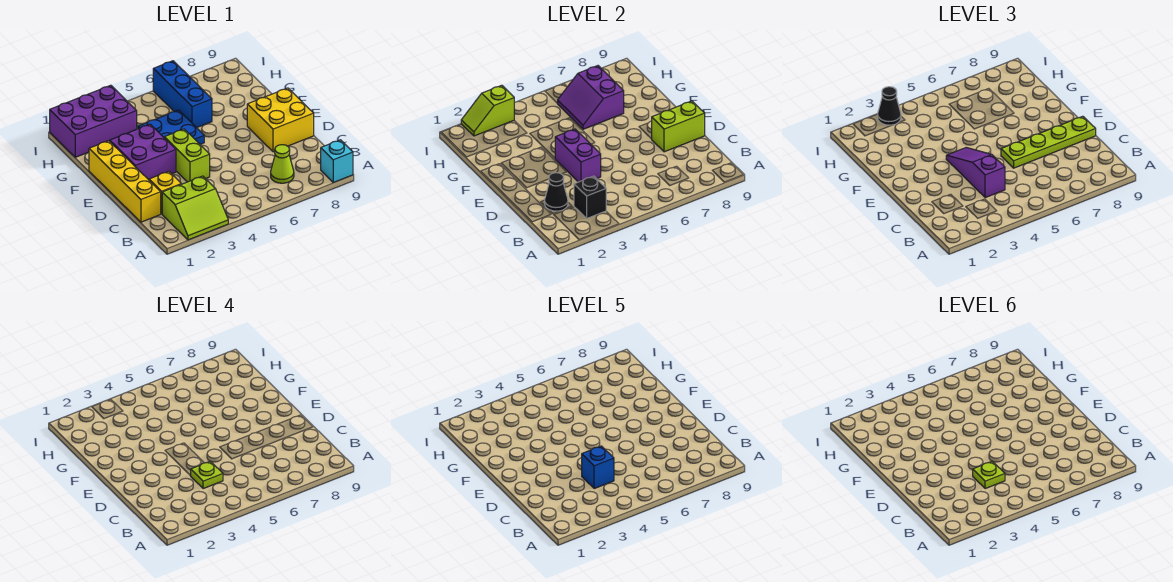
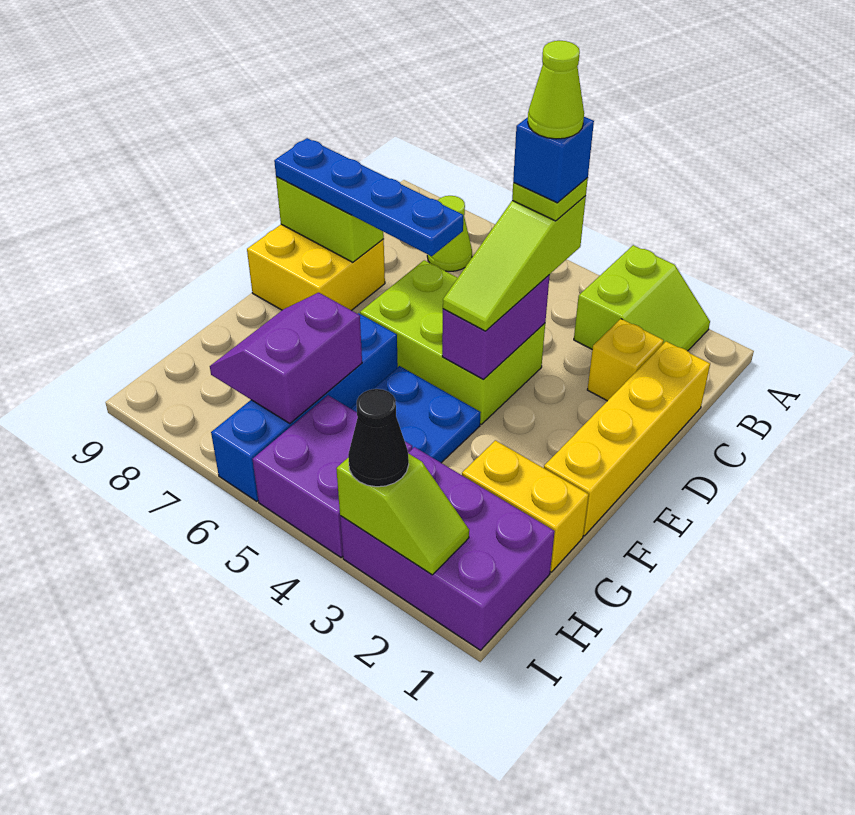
lime slope A2:B3 level 1 top B -> lime slope A2:B3 level 1 top 3
cyan brick A9 level 1 -> none
black brick B3 level 2 -> none
black cone C2 level 2 -> none
purple slope C4:E4 level 3 top C -> lime slope C4:E4 level 3 top C
lime plate C4 level 6 -> lime cone C4 level 6
lime brick D4:E4 level 1 -> lime brick D4:E6 level 1
lime plate D6:D9 level 3 -> blue plate D6:D9 level 3
purple brick E2:F3 level 1 -> purple brick H4:I5 level 1
none -> yellow brick G1:G2 level 1
blue brick G6:I6 level 1 -> blue brick F6:I6 level 1
purple slope G6:H7 level 2 top 7 -> purple slope G6:H7 level 2 top 6

